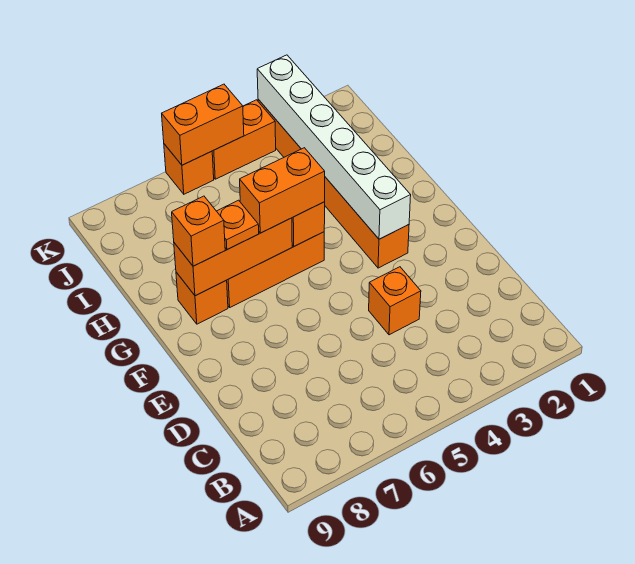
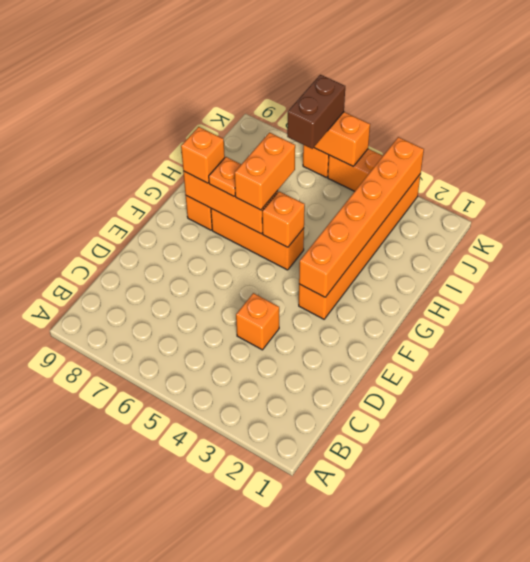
white brick F3:K3 level 2 -> orange brick F3:K3 level 2
orange brick G5:G6 level 3 -> orange brick G6:H6 level 3
none -> brown brick J6:K6 level 3

